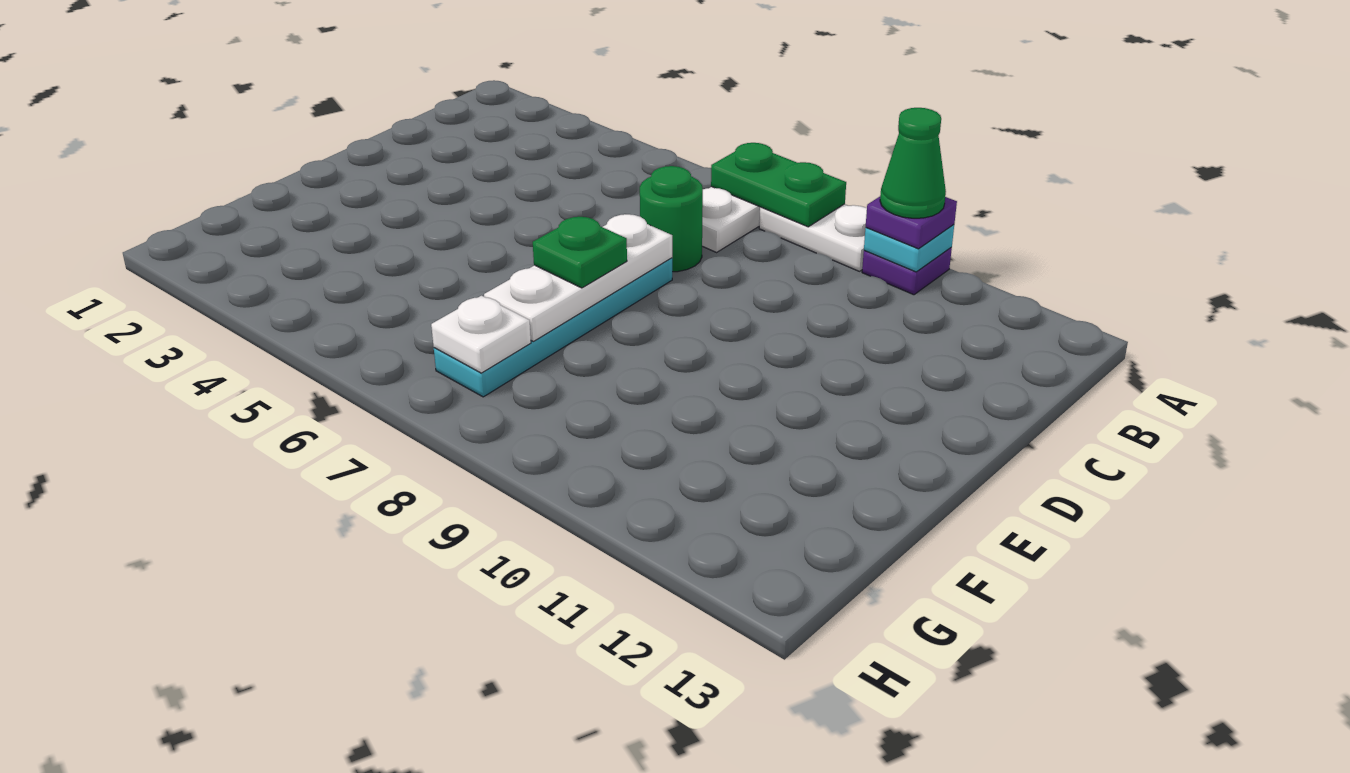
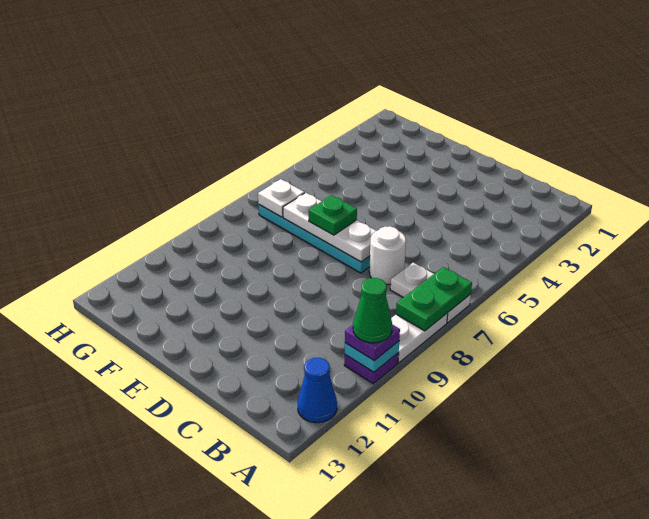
none -> blue cone A12 level 1
green round brick C7 level 1 -> white round brick C7 level 1

